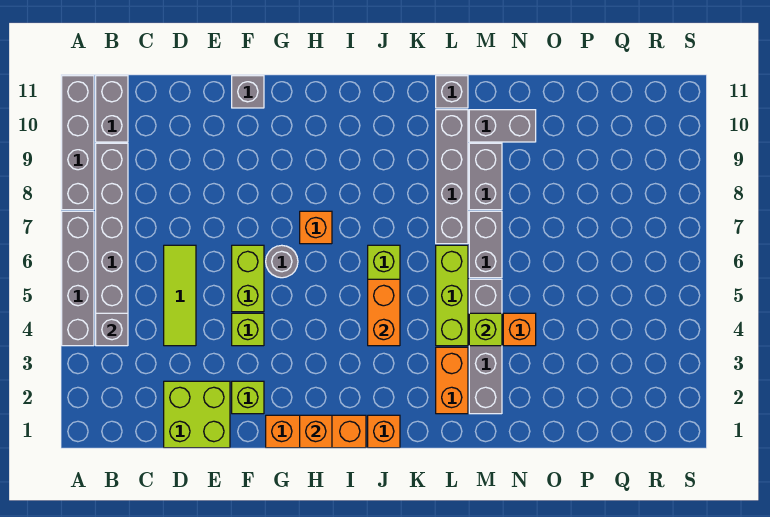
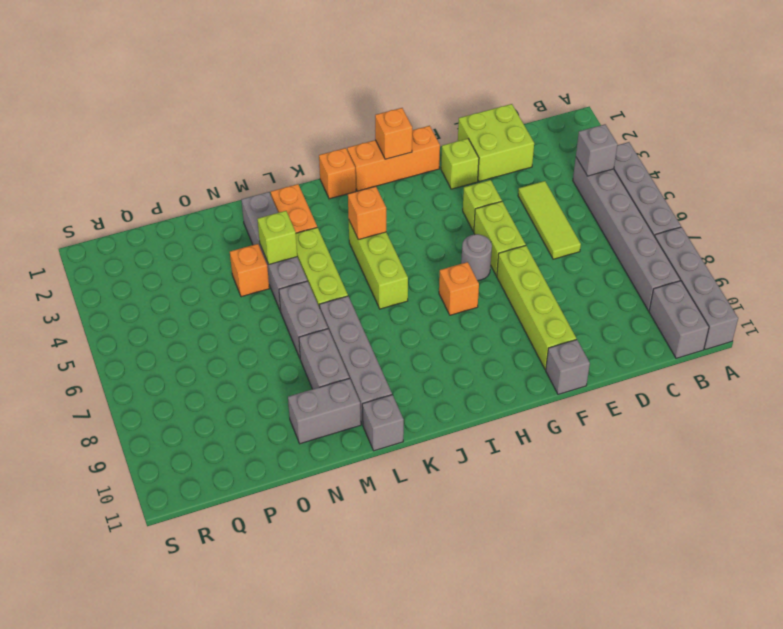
none -> lime brick F7:F10 level 1
orange brick J4:J5 level 2 -> orange brick J4 level 2

